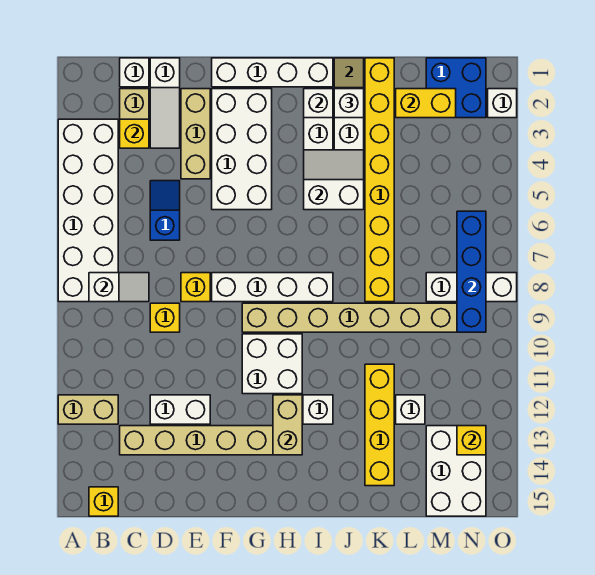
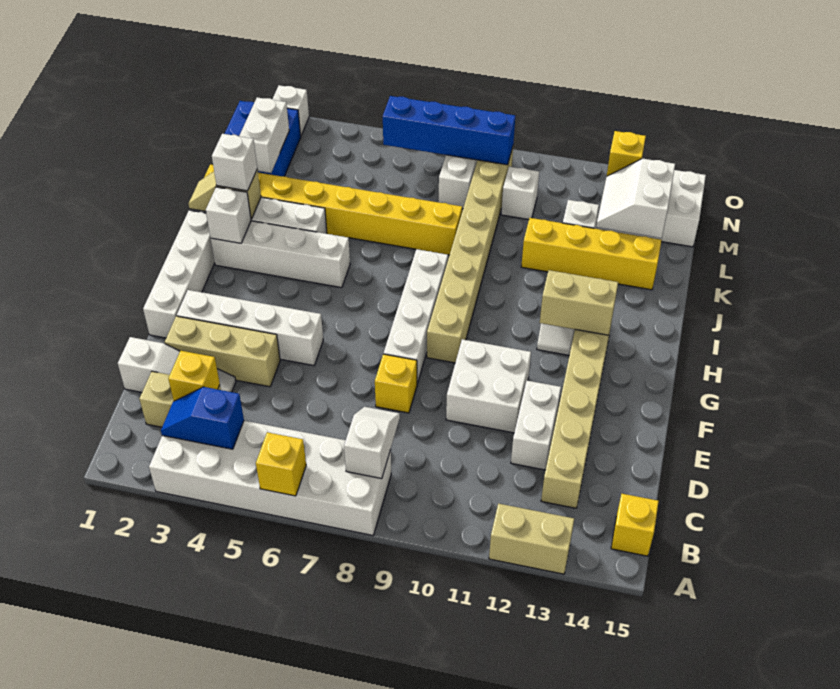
tan brick A12:B12 level 1 -> tan brick A12:A13 level 1
white brick C1 level 1 -> white brick M10 level 1
blue slope D5:D6 level 1 top 6 -> blue slope B3:B4 level 2 top 4
yellow brick D9 level 1 -> yellow brick A6 level 2
white brick F2:G5 level 1 -> white brick F2:F5 level 1
white brick G10:H11 level 1 -> white brick E10:F11 level 1
white slope I4:J5 level 2 top 5 -> white slope L13:M14 level 2 top 14
yellow brick L2:M2 level 2 -> white brick L2:M2 level 2

